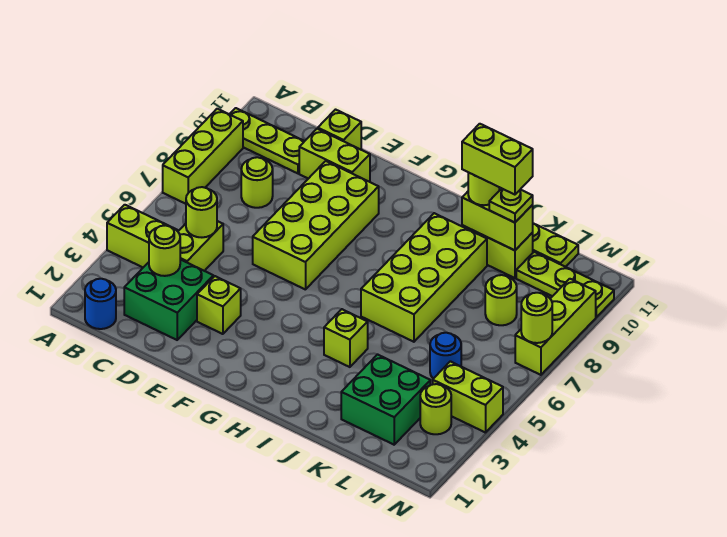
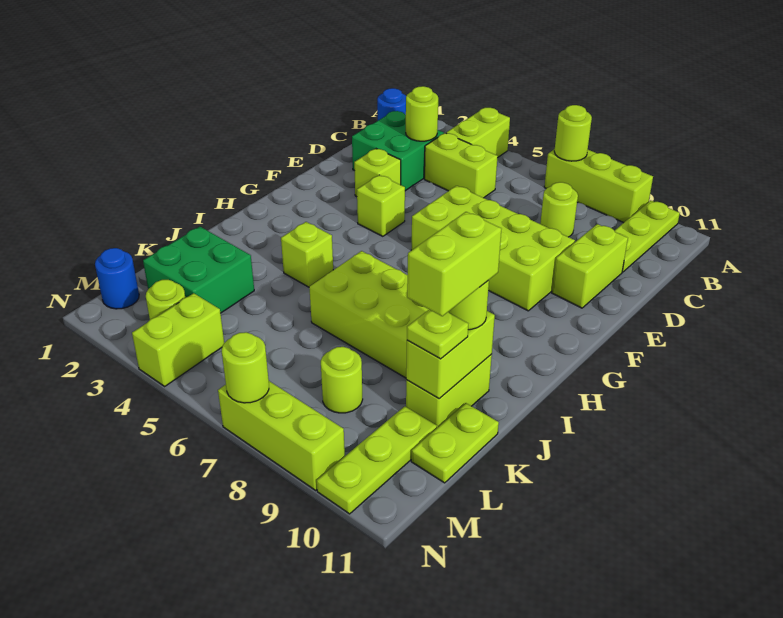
lime round brick C5 level 2 -> lime round brick A7 level 2
lime brick D11 level 1 -> lime brick F4 level 1
blue round brick L5 level 1 -> blue round brick M1 level 1

